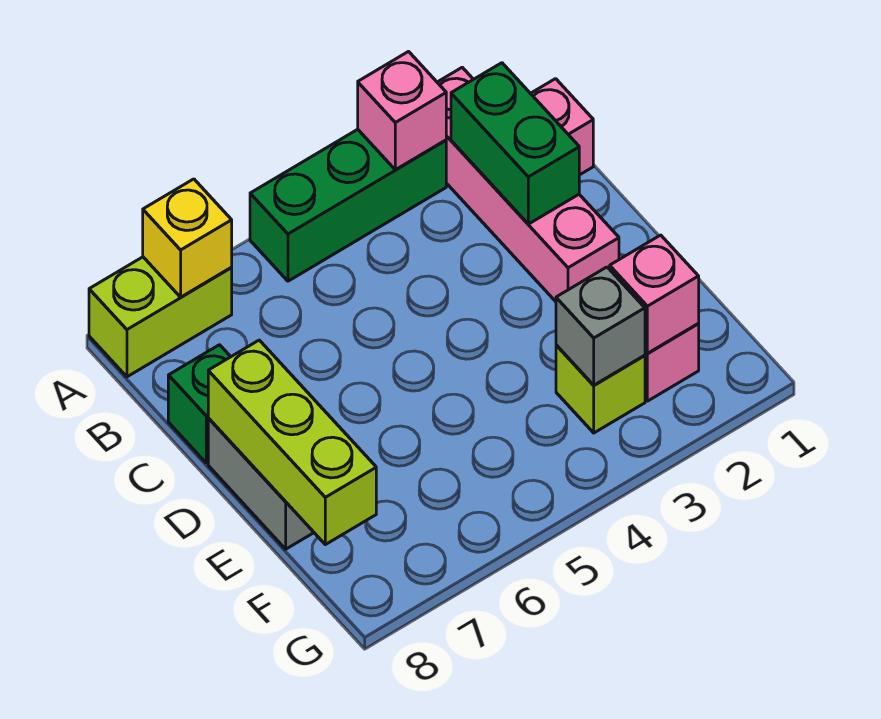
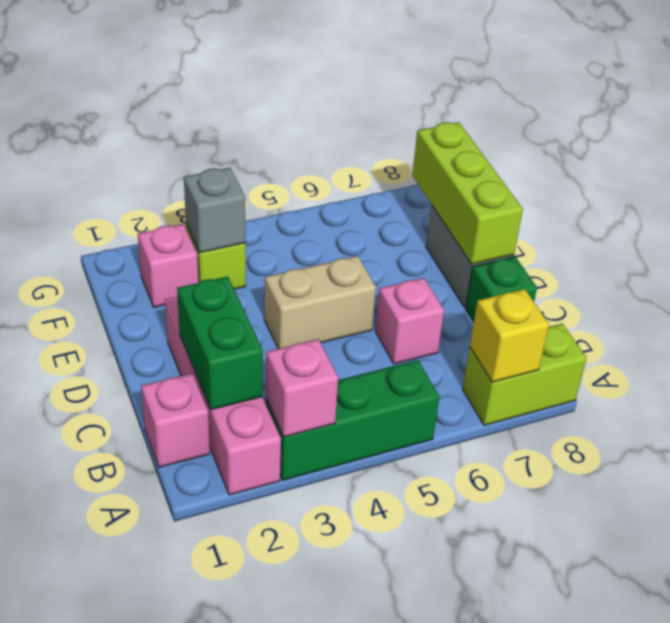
none -> tan brick D4:D5 level 1
pink brick F2 level 2 -> pink brick C6 level 1

